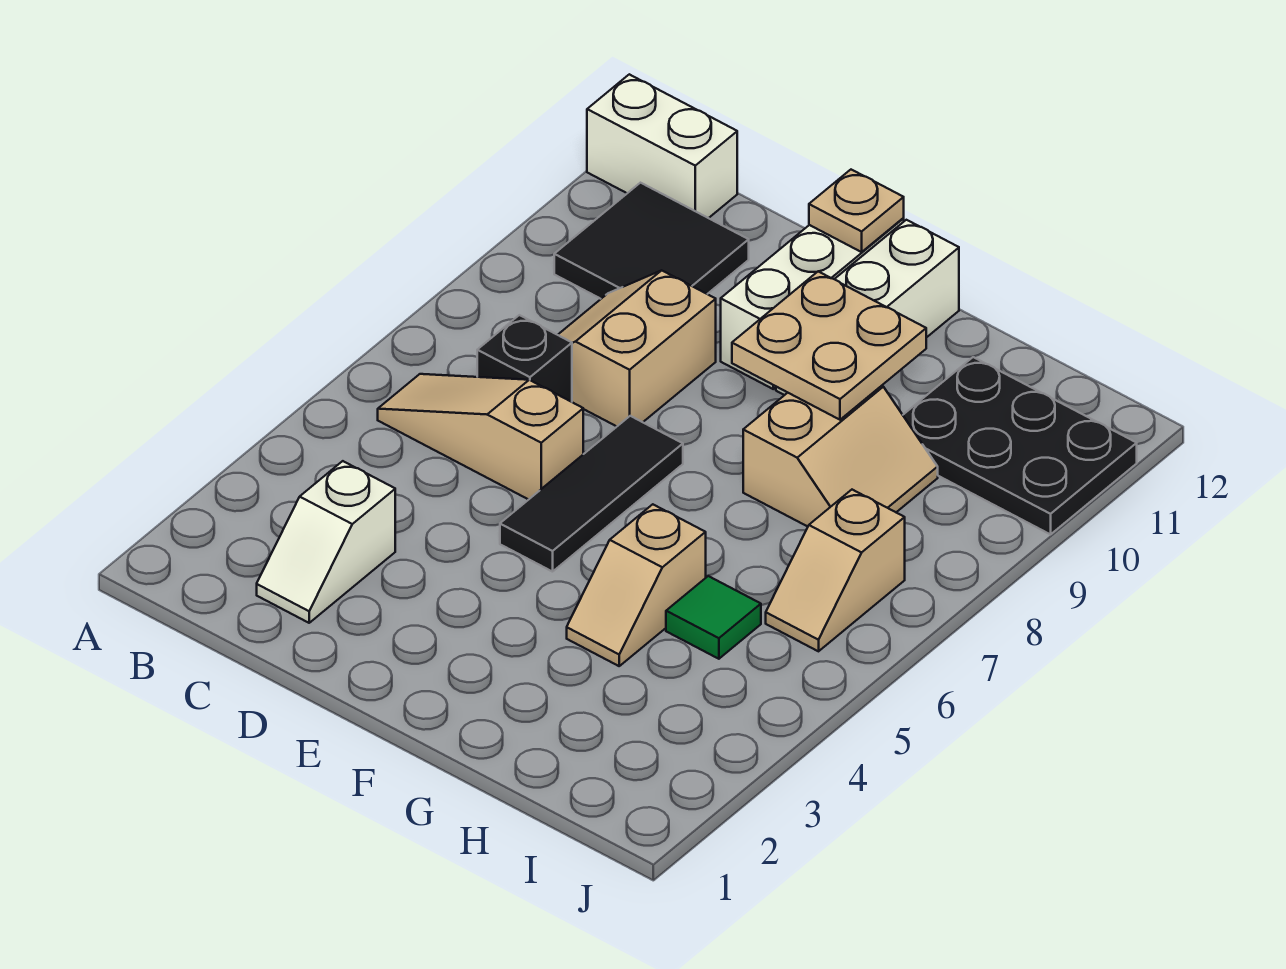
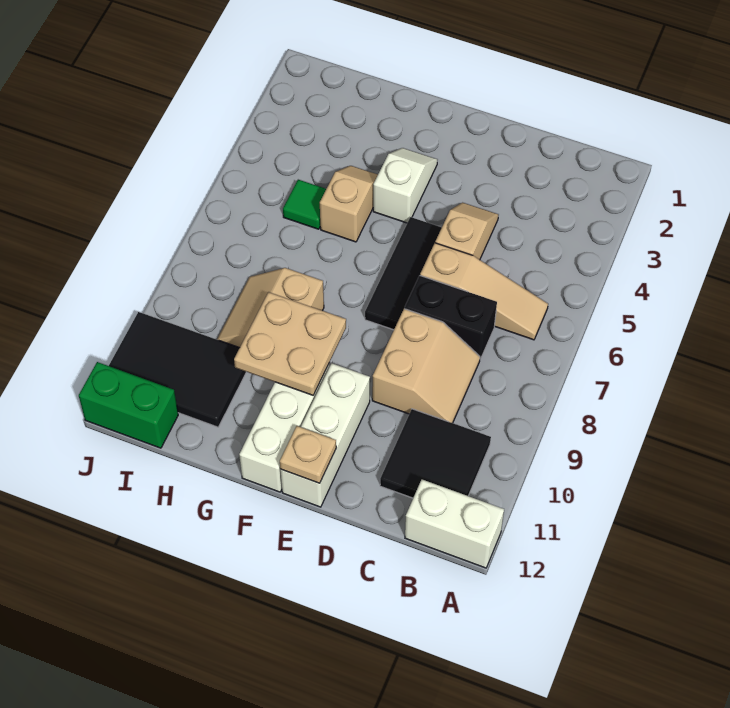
white slope C2:C3 level 1 top 3 -> white slope F3:F4 level 1 top 4
black brick C7 level 1 -> black brick C7:D7 level 1
black plate H10:J11 level 1 -> black tile H10:J11 level 1
tan slope I6:I7 level 1 top 7 -> tan slope D4:D5 level 1 top 5
none -> green brick I12:J12 level 1

